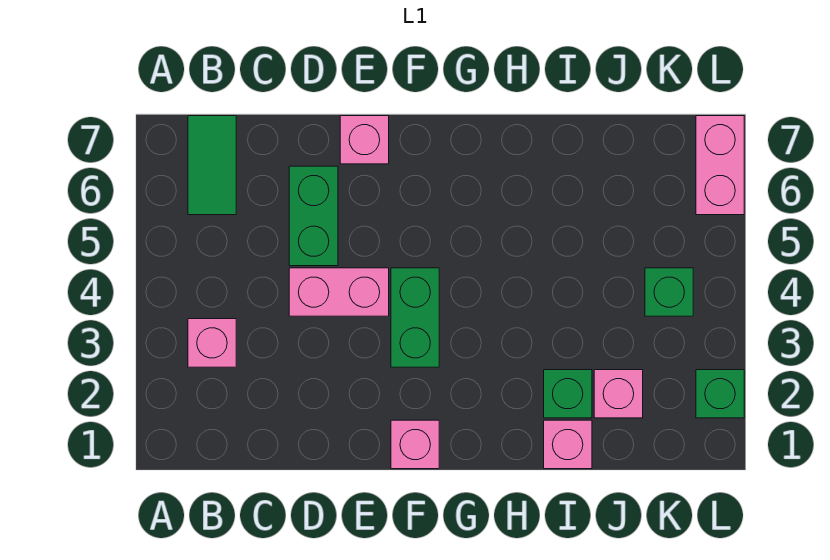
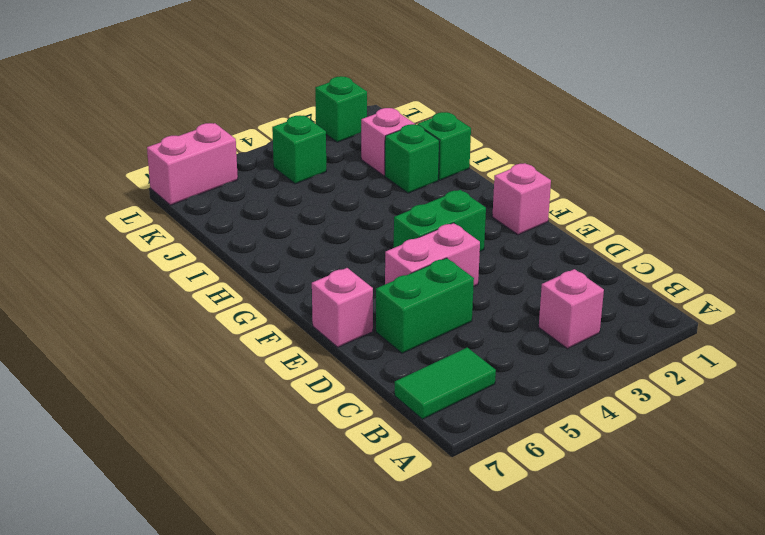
pink brick D4:E4 level 1 -> pink brick E4:E5 level 1
pink brick I1 level 1 -> green brick I1 level 1

